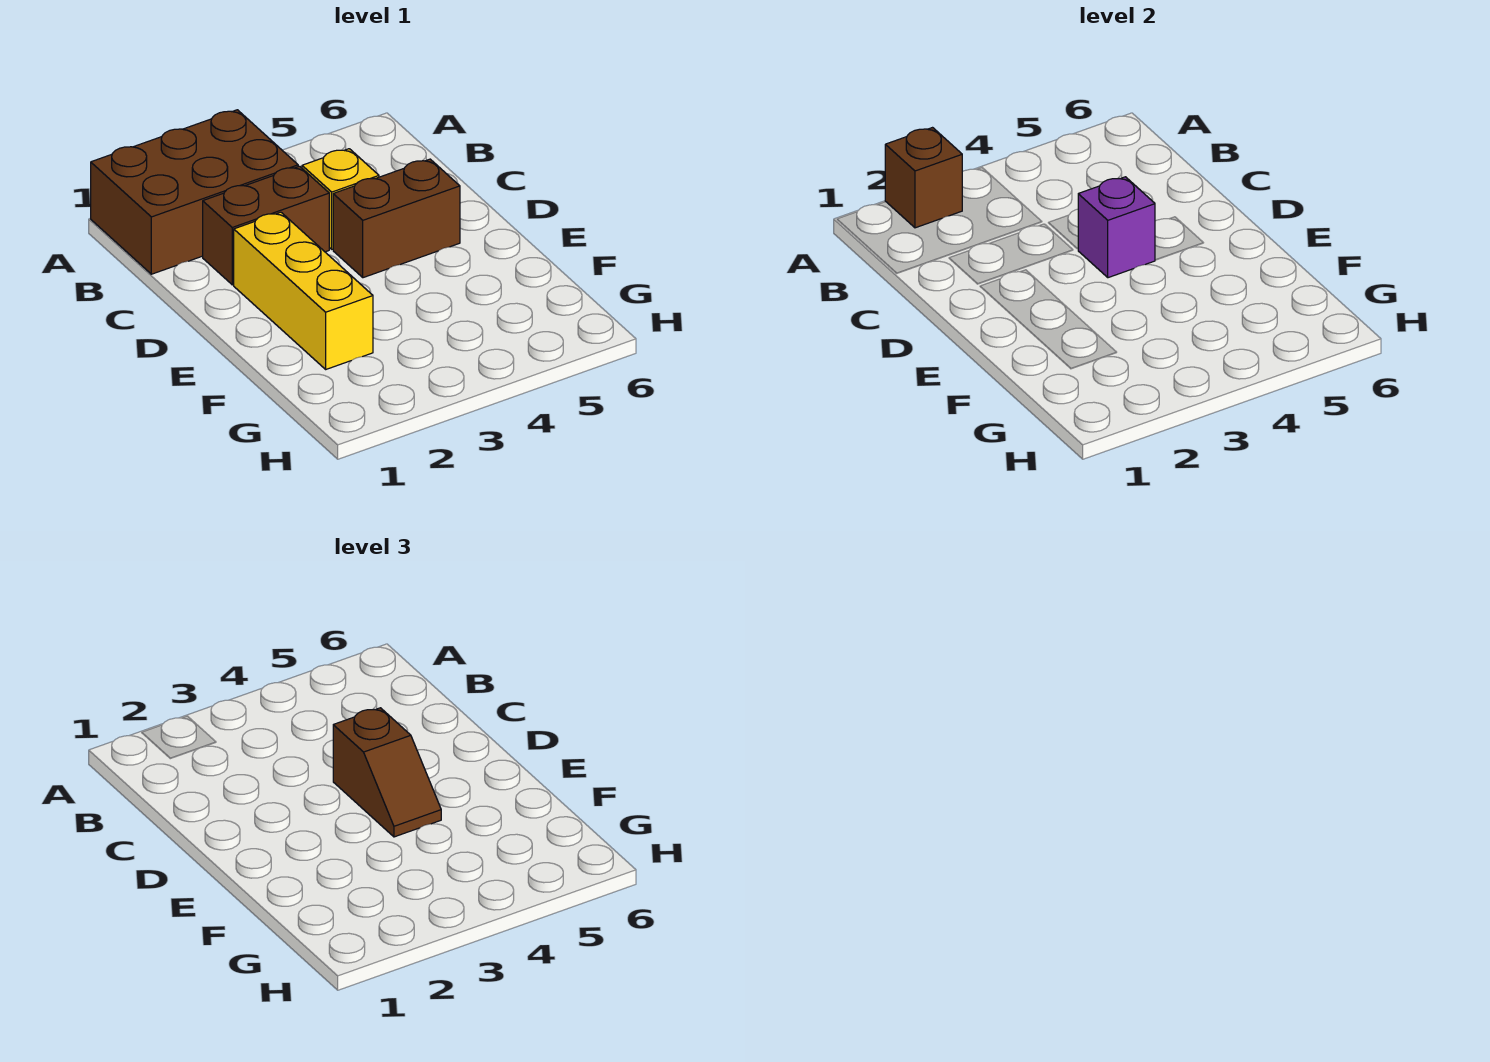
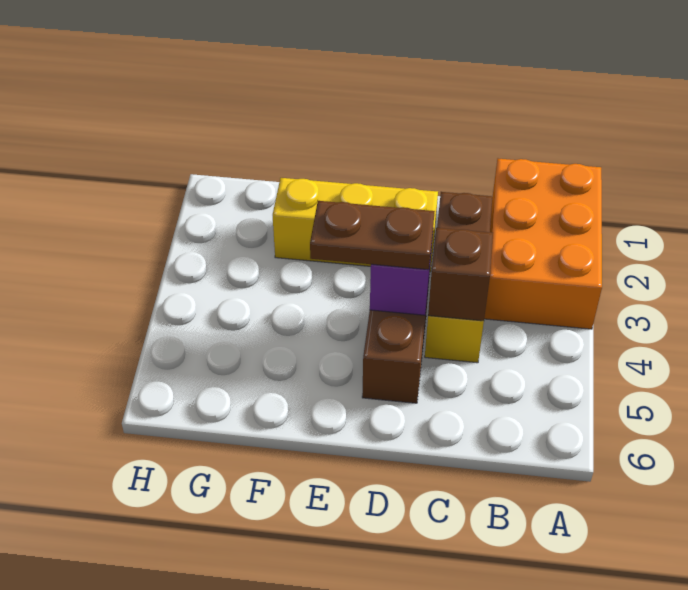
brown brick A1:B3 level 1 -> orange brick A1:B3 level 1
brown brick A2 level 2 -> brown brick C4 level 2
brown slope D4:E4 level 3 top D -> brown plate D4:E4 level 3

